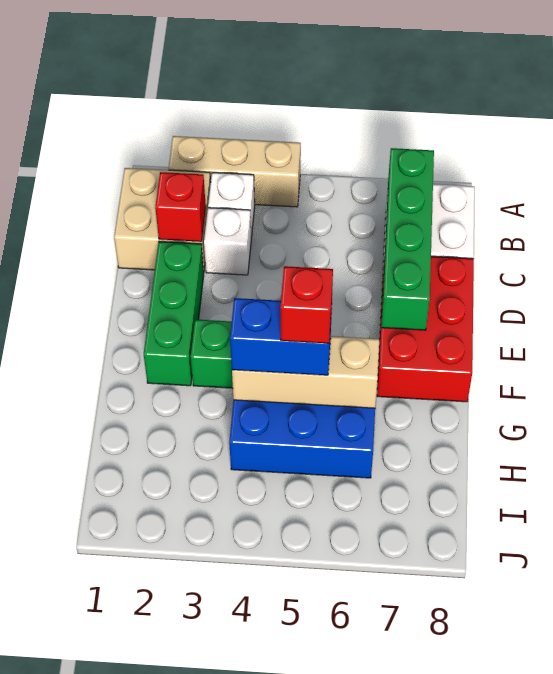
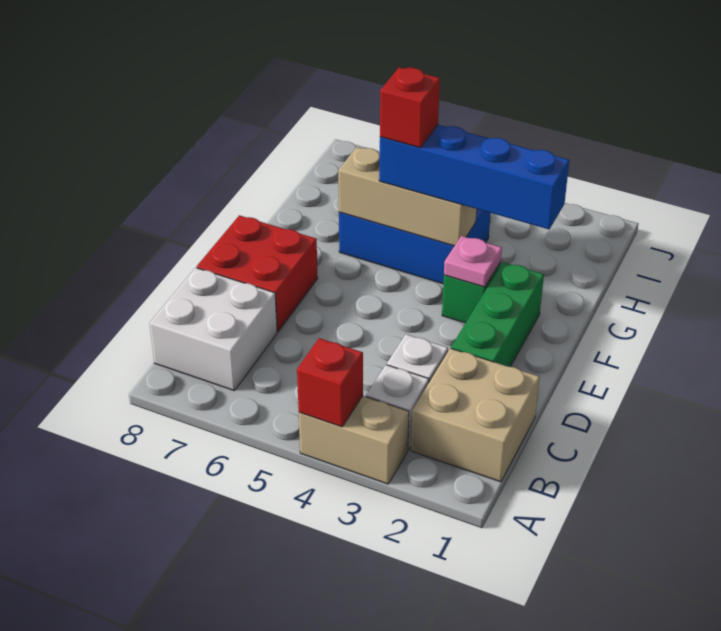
tan brick A2:A4 level 1 -> tan brick A3:A4 level 1
green brick B7:E7 level 2 -> none
red brick C2 level 2 -> red brick A4 level 2
red brick D7:F8 level 1 -> red brick D7:E8 level 1
none -> pink plate F3 level 2
blue brick G4:G5 level 3 -> blue brick G2:G5 level 3

